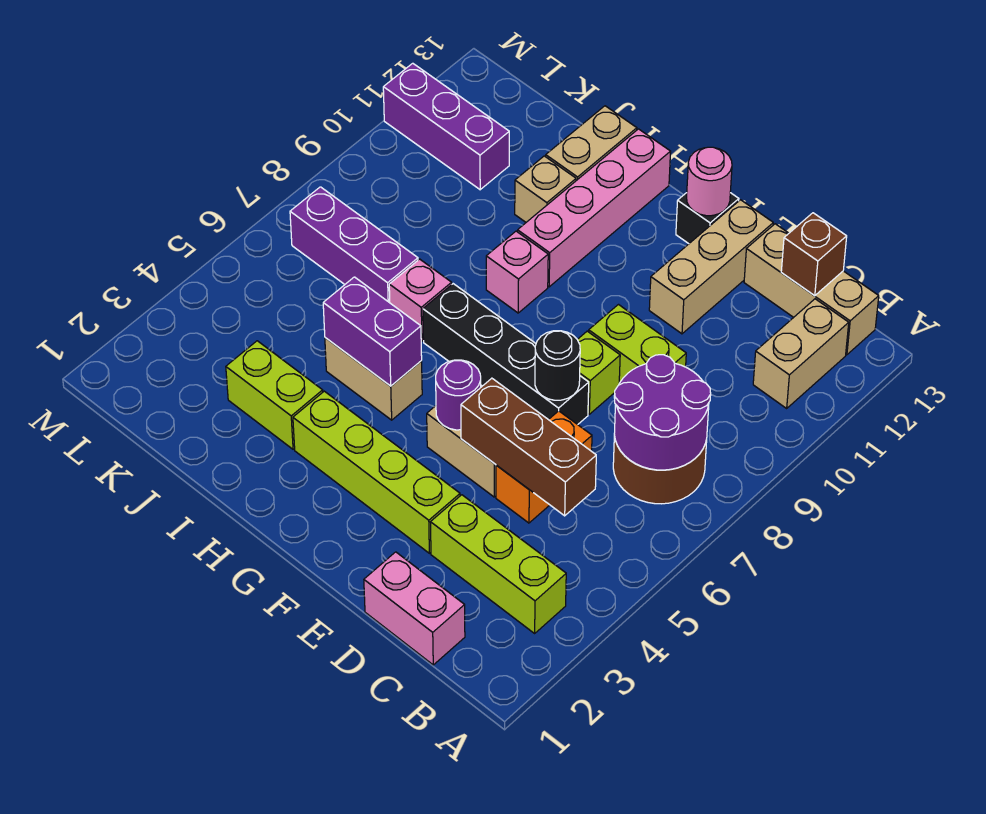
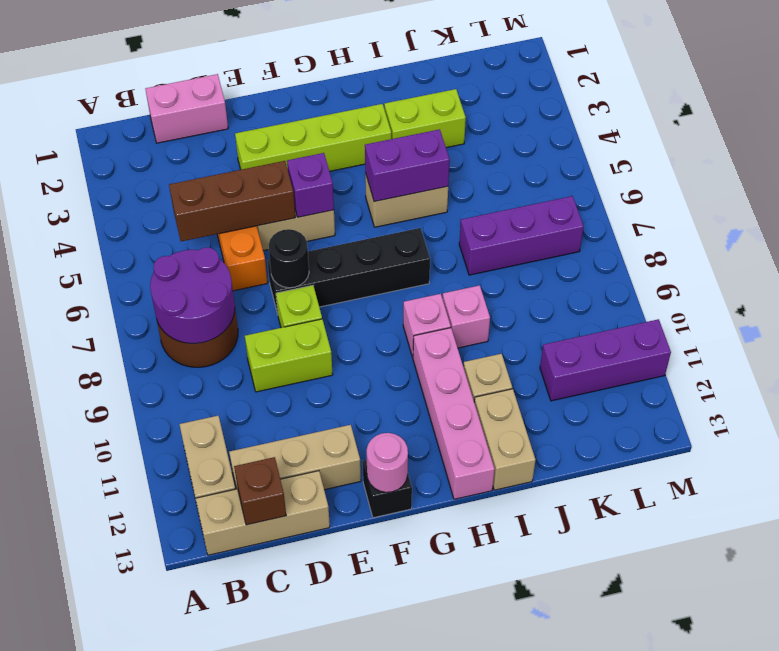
lime brick B3:D3 level 1 -> none
tan brick E11:E13 level 1 -> tan brick C12:E12 level 1
purple round brick F5 level 2 -> purple brick F5 level 2
pink brick I7 level 1 -> pink brick I9 level 1

